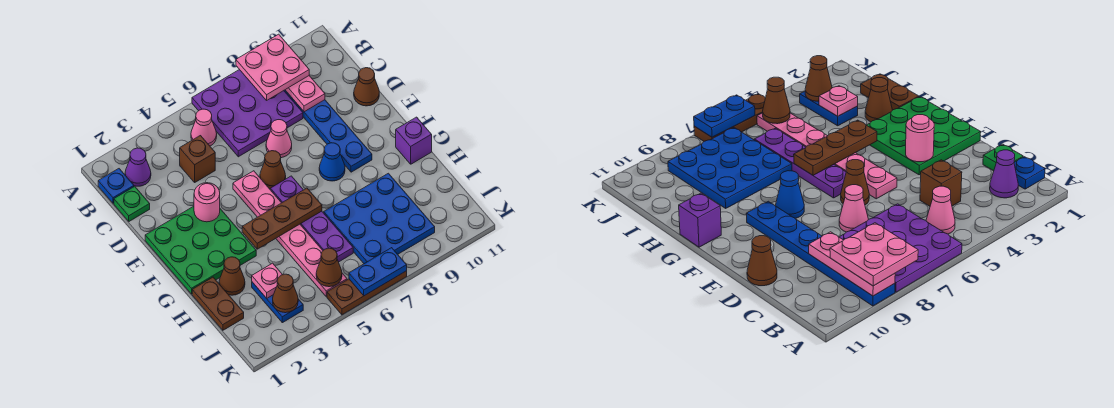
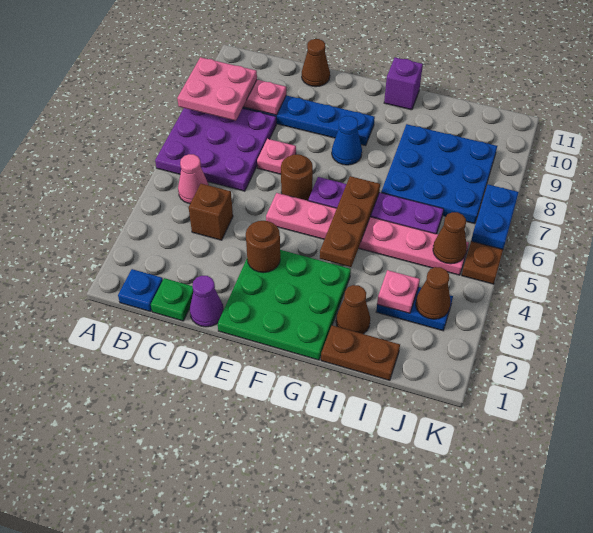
purple cone B2 level 1 -> purple cone D1 level 1
pink cone D7 level 1 -> pink plate D7 level 1
pink round brick E3 level 2 -> brown round brick E3 level 2
brown cone E6 level 1 -> brown round brick E6 level 1

